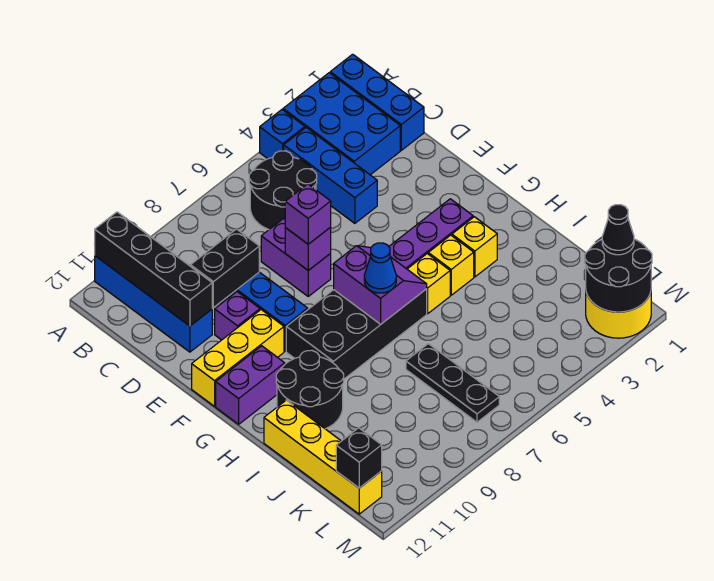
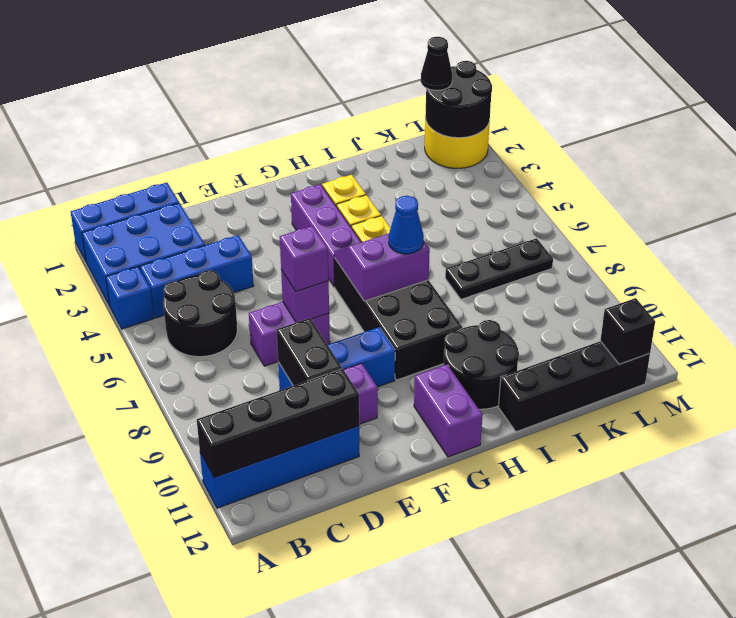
yellow brick F10:F12 level 1 -> none
yellow brick I12:L12 level 1 -> black brick I12:L12 level 1

